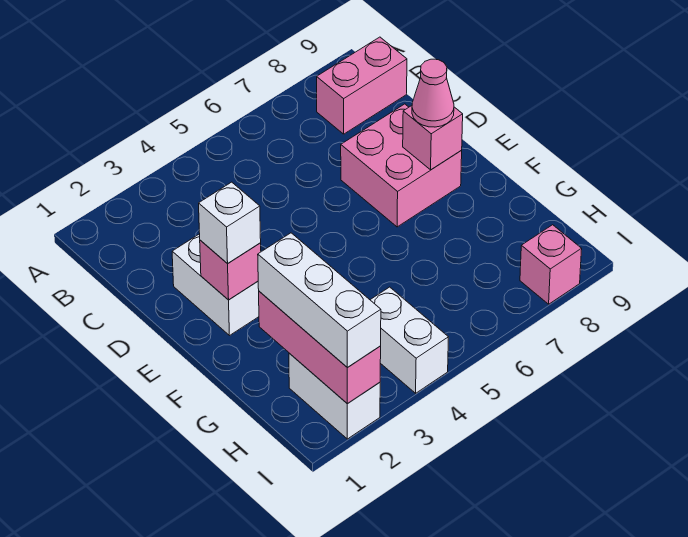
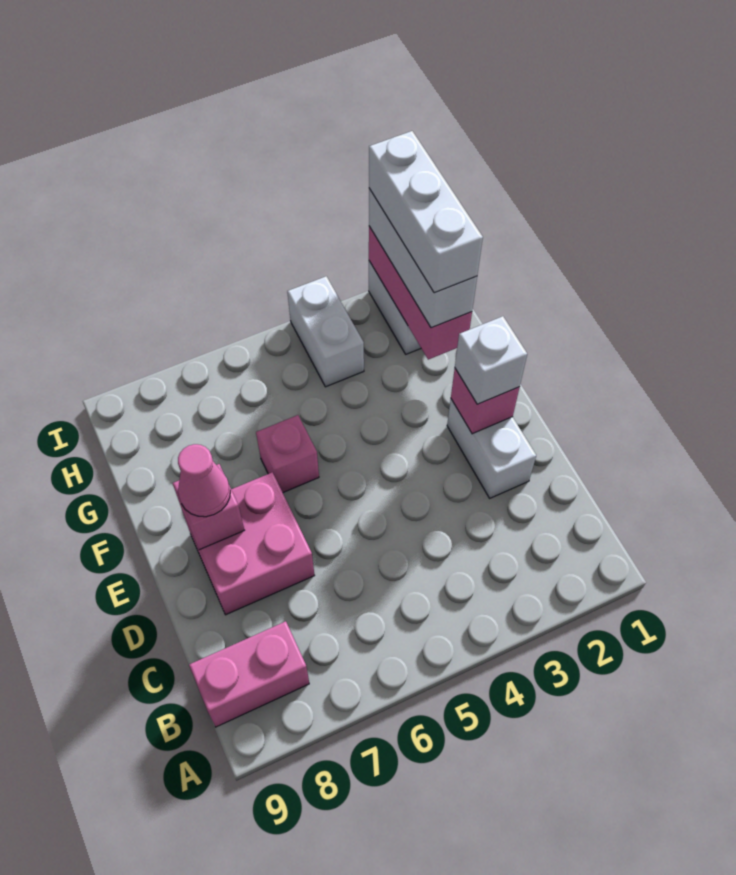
none -> white brick G2:I2 level 4
pink brick I8 level 1 -> pink brick F6 level 1

